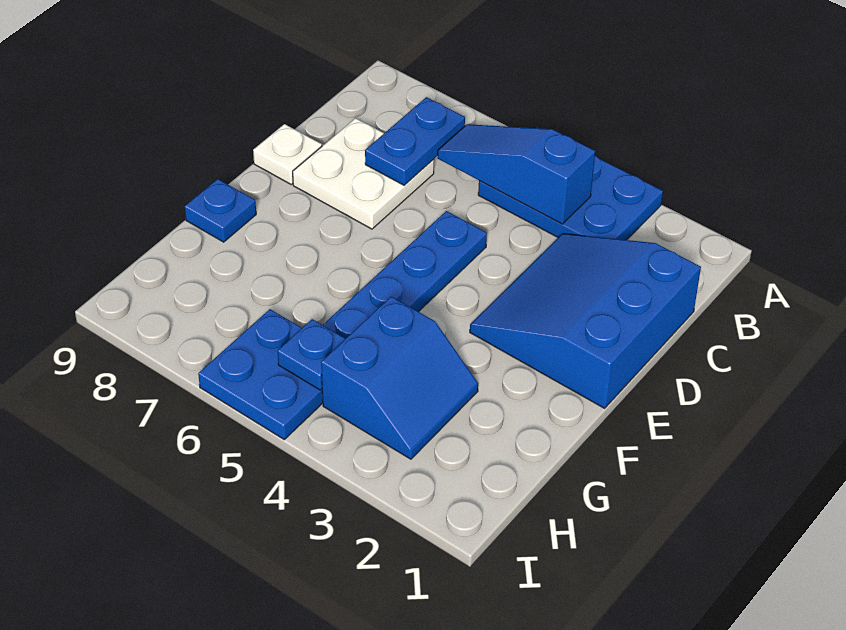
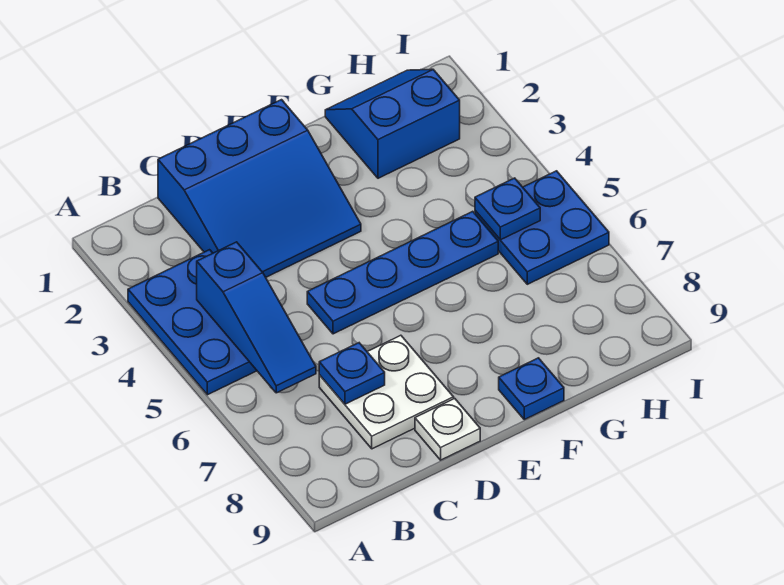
blue plate B7:C7 level 2 -> blue plate C7 level 2
blue slope G3:H4 level 1 top 4 -> blue slope G1:H2 level 1 top 2

